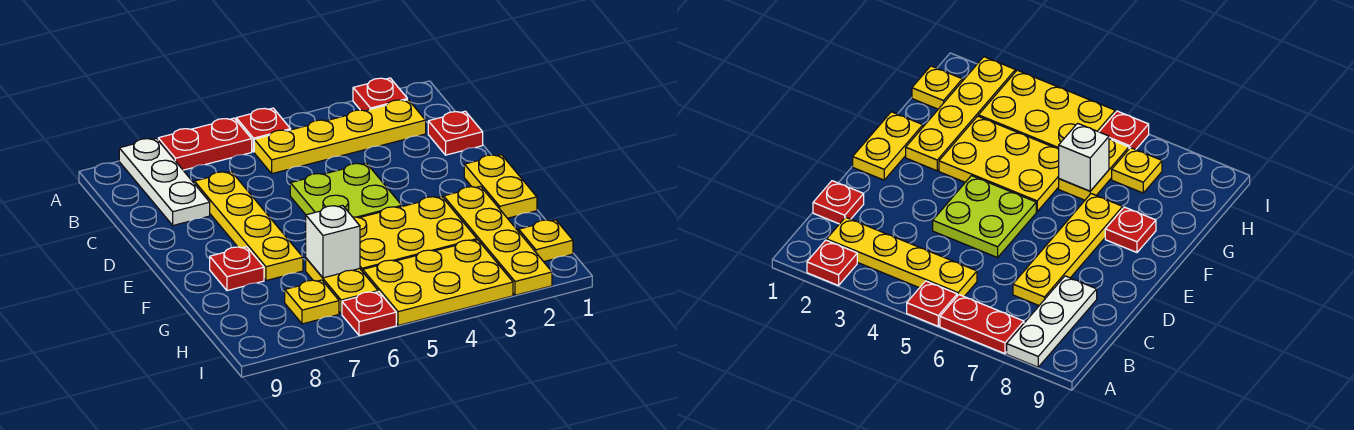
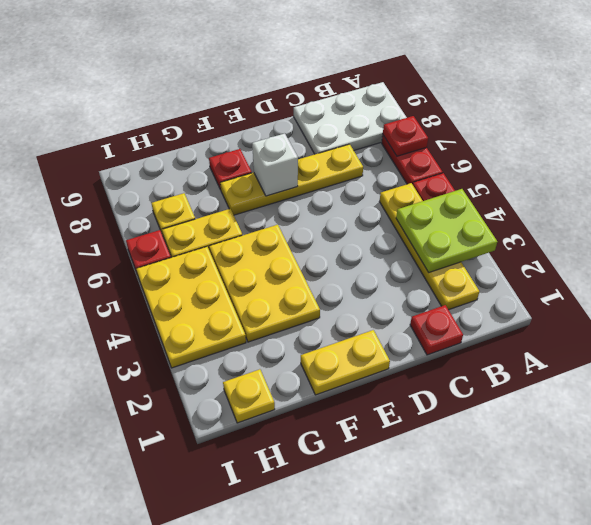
red plate A2 level 1 -> red plate A7 level 2
white plate A8:C8 level 1 -> white plate A8:C9 level 1
lime plate D4:E5 level 1 -> lime plate A3:B4 level 2
yellow plate F2:I2 level 1 -> none
white brick G6 level 2 -> white brick E7 level 2

